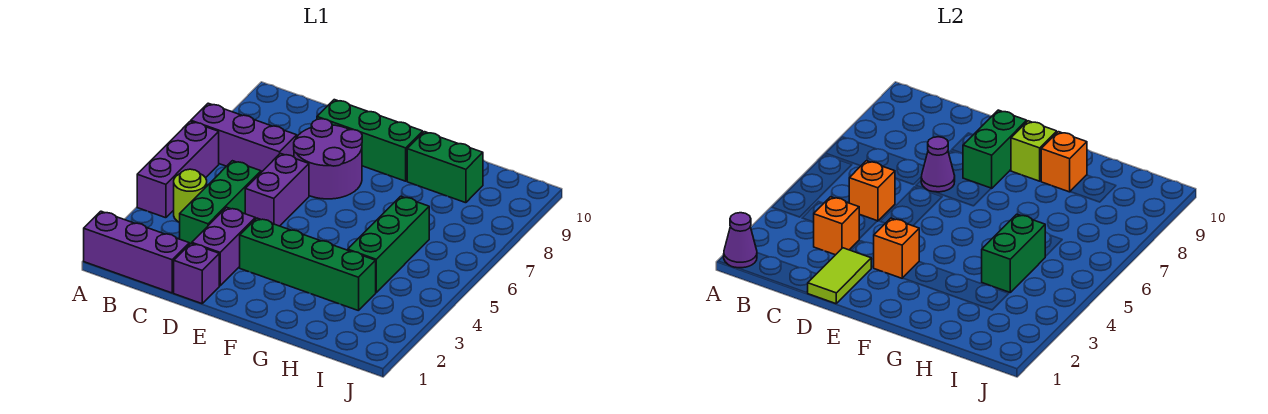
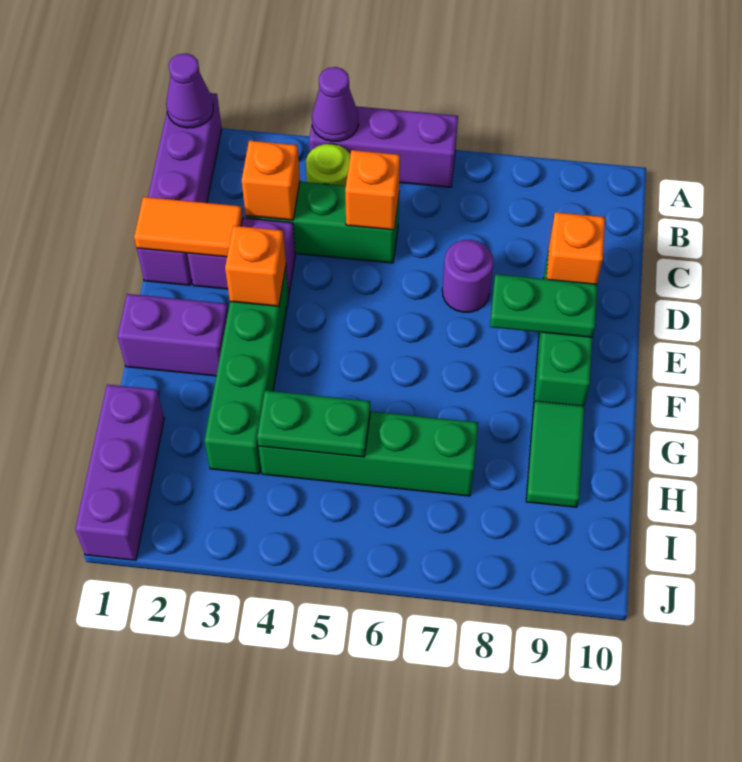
purple brick A7:C7 level 1 -> purple brick H1:J1 level 1
lime tile D1:D2 level 2 -> orange tile D1:D2 level 2
purple brick D5:D6 level 1 -> purple brick F1:F2 level 1
purple round brick D7:E8 level 1 -> purple round brick D7 level 1
purple cone D7 level 2 -> purple cone A4 level 2
green brick E8:E9 level 2 -> green plate E8:E9 level 2
lime brick F9 level 2 -> none
green brick G9:H9 level 1 -> green tile G9:H9 level 1
orange brick G9 level 2 -> orange brick D9 level 2
green brick H4:H6 level 1 -> green brick H4:H7 level 1
green brick H4:H5 level 2 -> green plate H4:H5 level 2

